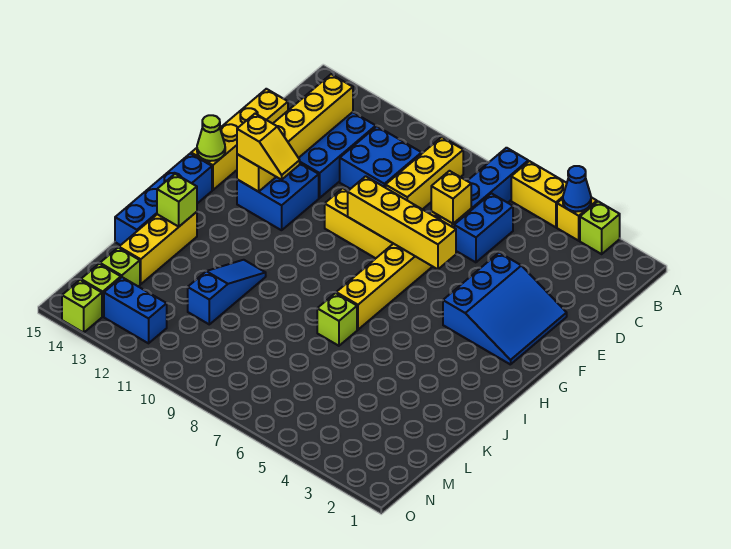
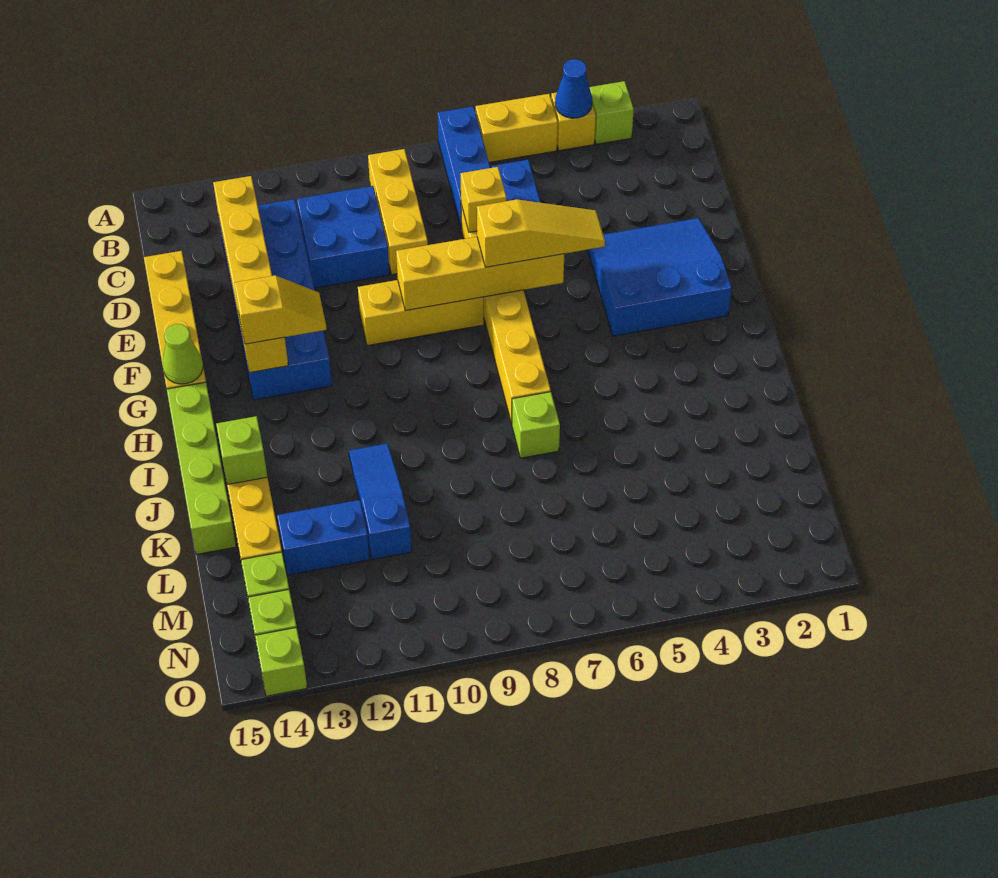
blue slope E2:G4 level 1 top 4 -> blue slope E2:G4 level 1 top G
none -> yellow slope F5:F7 level 3 top 7
blue brick H15:K15 level 1 -> lime brick H15:K15 level 1
blue brick N12:N13 level 1 -> blue brick L12:L13 level 1

